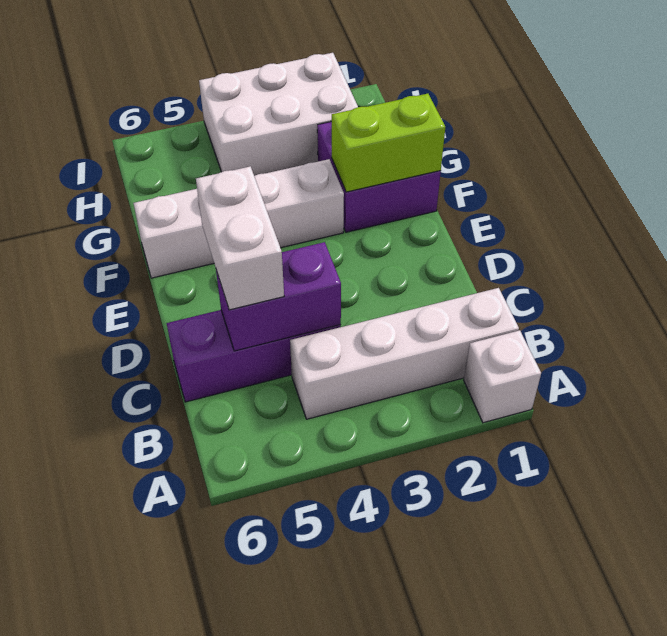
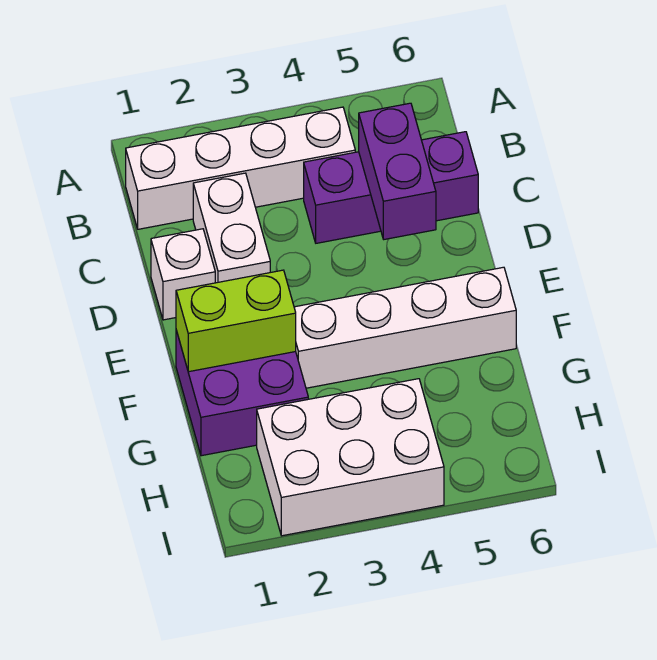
white brick A1 level 1 -> white brick D1 level 1
purple brick C4:C5 level 2 -> purple brick C5:D5 level 2
white brick C5:D5 level 3 -> white brick C2:D2 level 1

